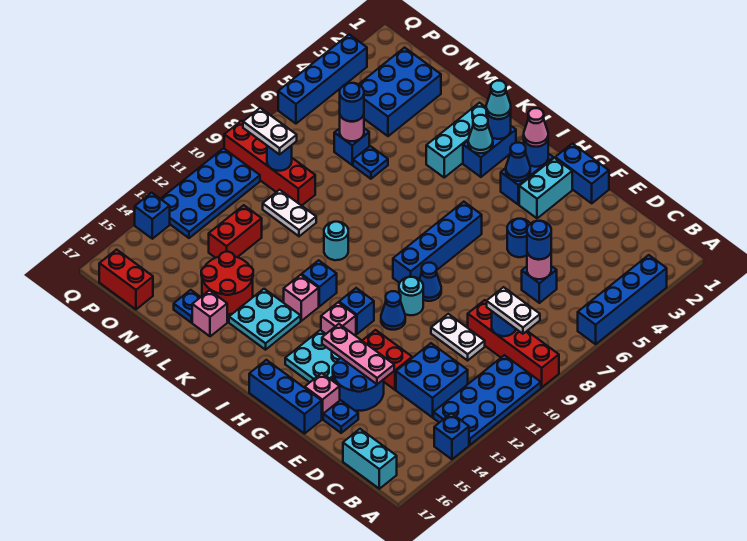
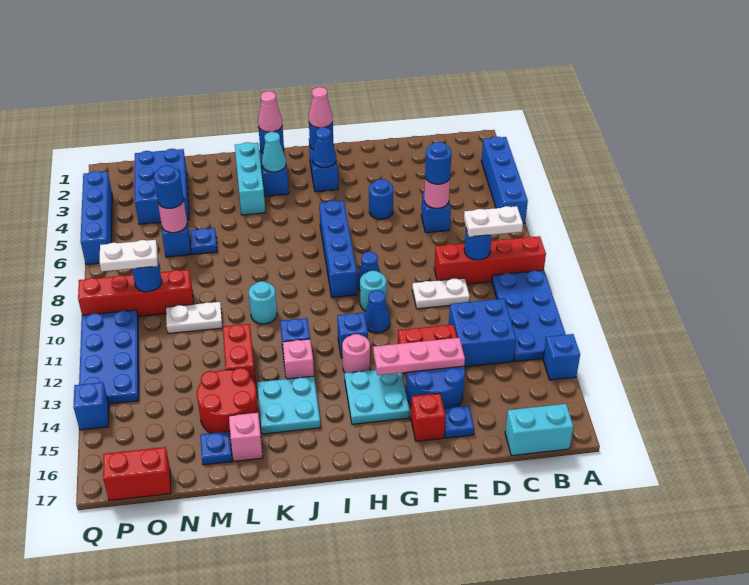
blue brick F1:G1 level 1 -> none
pink brick F16 level 1 -> red brick F16 level 1
blue brick F17:H17 level 1 -> none
cyan brick G2:G3 level 1 -> none
pink brick H13 level 1 -> pink round brick H13 level 1
cyan cone J2 level 3 -> pink cone J2 level 3
red brick N12:N13 level 1 -> red brick L12:L13 level 1

